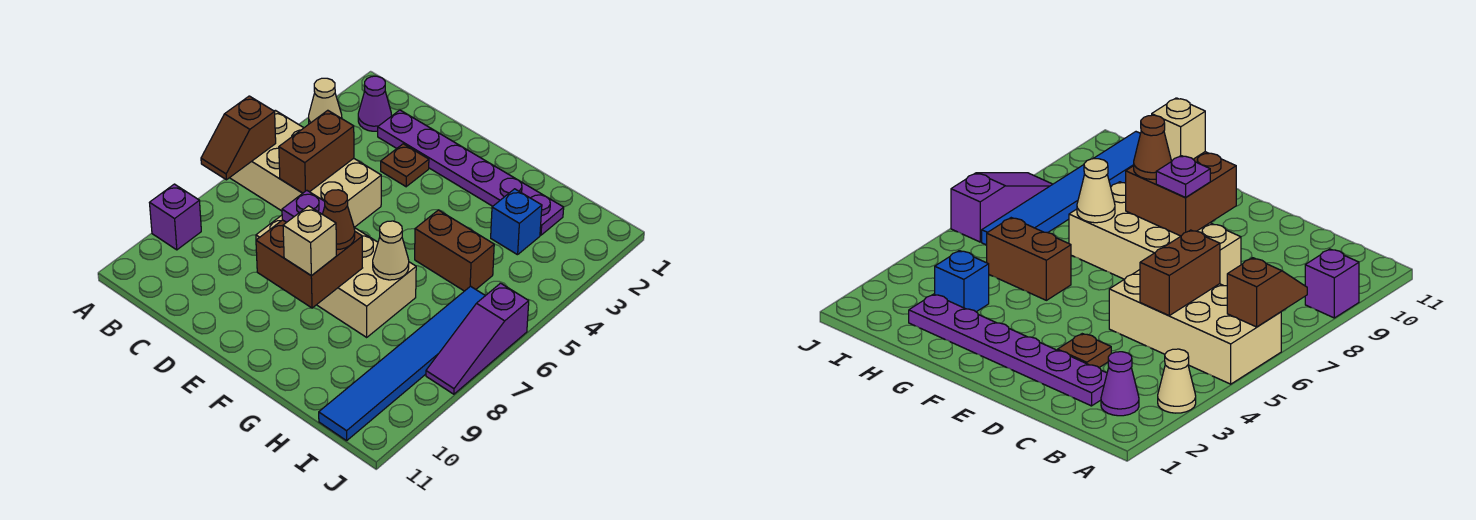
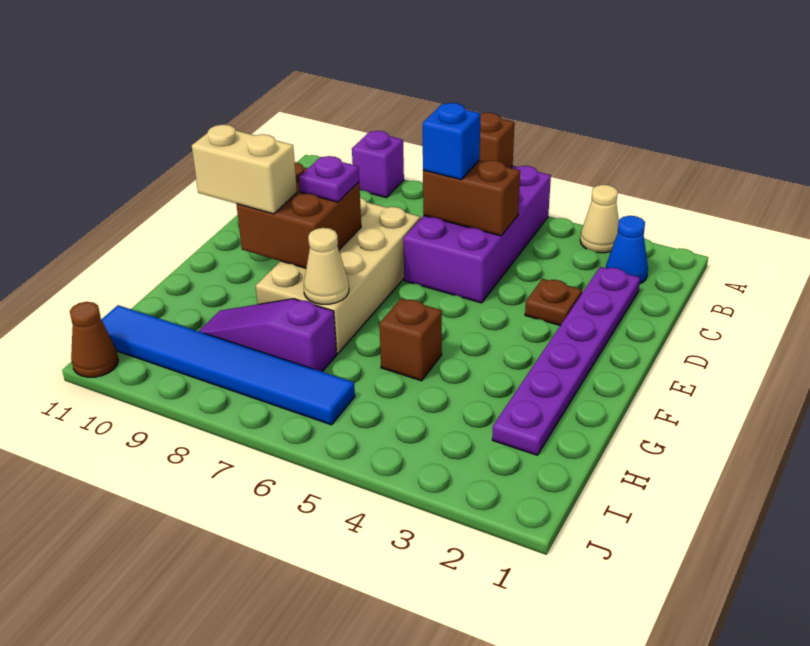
tan brick A5:D6 level 1 -> purple brick A5:D6 level 1
purple cone B2 level 1 -> blue cone B2 level 1
brown cone F8 level 3 -> brown cone J11 level 1
tan brick F9 level 3 -> tan brick F9:F10 level 3
brown brick G5:H5 level 1 -> brown brick G5 level 1
blue brick H3 level 1 -> blue brick C6 level 3
purple slope J6:J8 level 1 top 6 -> purple slope H7:H9 level 1 top 7

